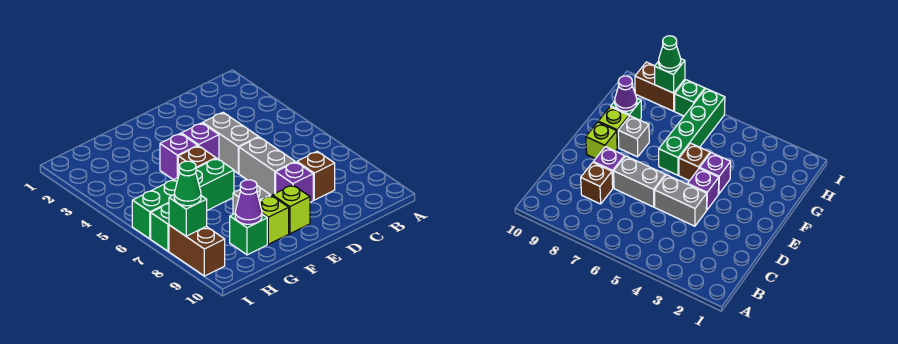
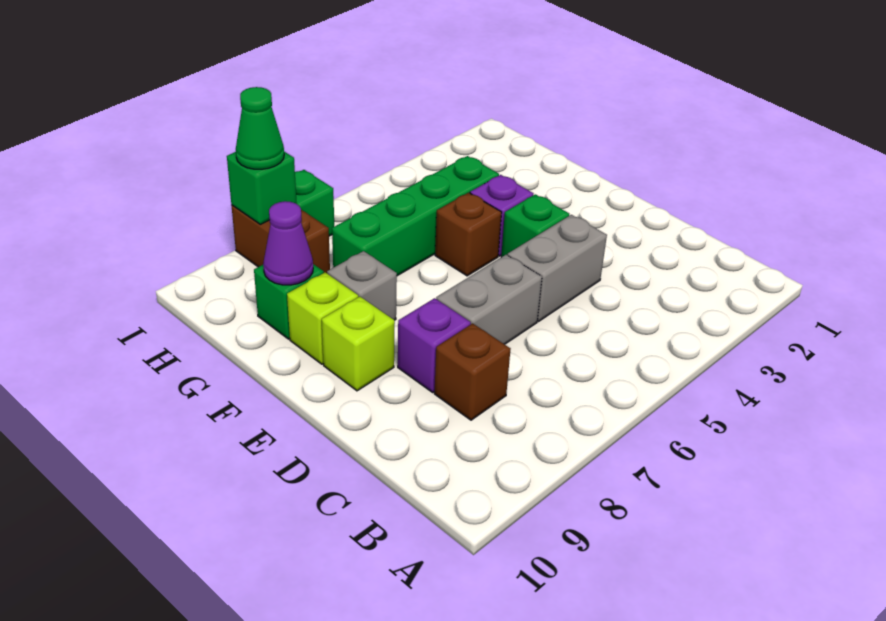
purple brick E4 level 1 -> green brick E4 level 1
green brick F6:I6 level 1 -> green brick G4:G7 level 1
brown brick I8:I9 level 1 -> brown brick H8:I8 level 1

